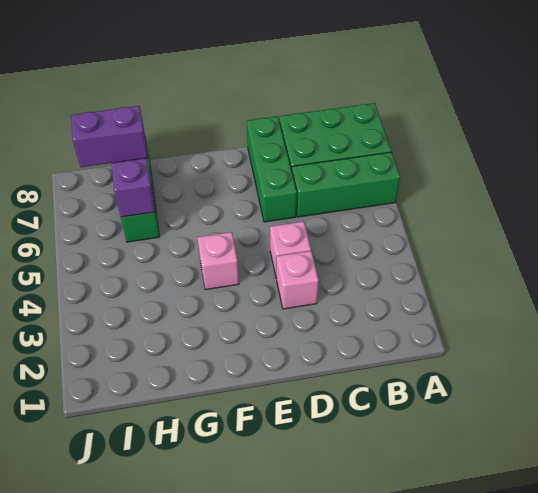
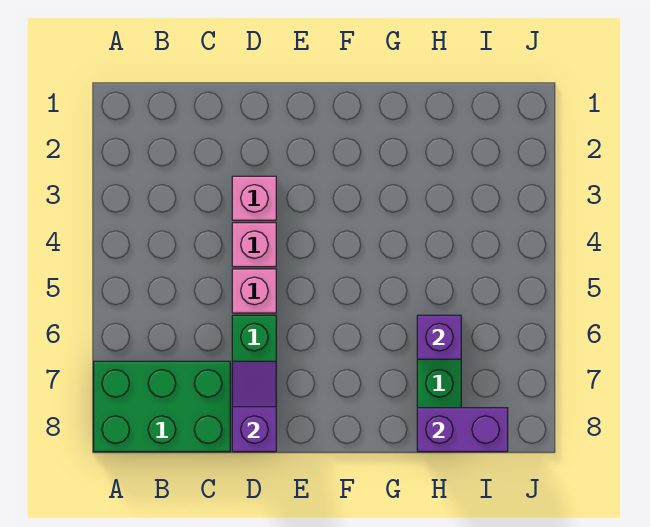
green brick A6:C6 level 1 -> none
none -> purple slope D7:D8 level 2 top 8
pink brick F4 level 1 -> pink brick D5 level 1

